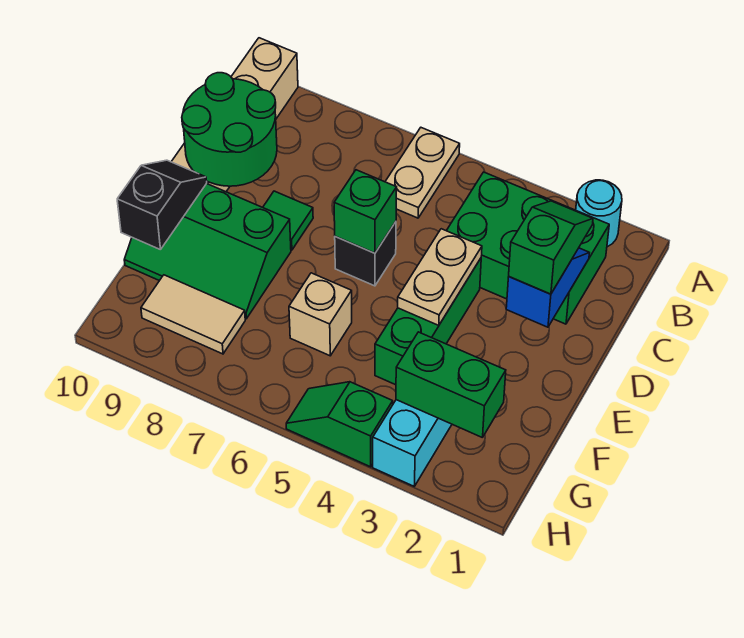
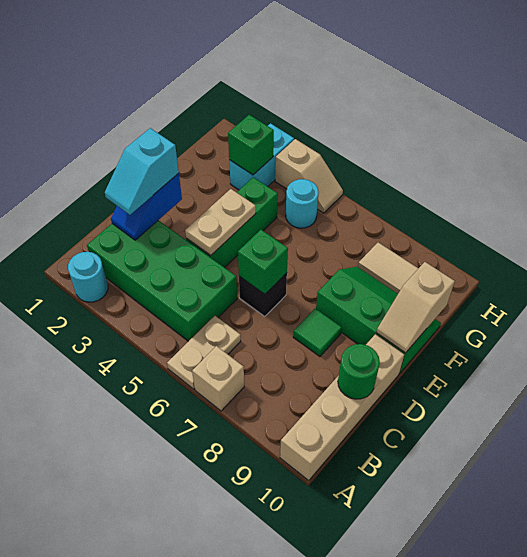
green brick B2:C4 level 1 -> green brick B2:C5 level 1
green slope C2:D2 level 3 top D -> cyan slope C2:D2 level 3 top D
green round brick C9:D10 level 2 -> green round brick C10 level 2
black slope E10:F10 level 2 top F -> tan slope E10:F10 level 2 top F
tan brick F6 level 1 -> tan brick A7 level 1
green brick G2:G3 level 2 -> green brick G3 level 2
none -> cyan round brick G5 level 1
green slope H4:H5 level 1 top 4 -> tan slope H4:H5 level 1 top 4

